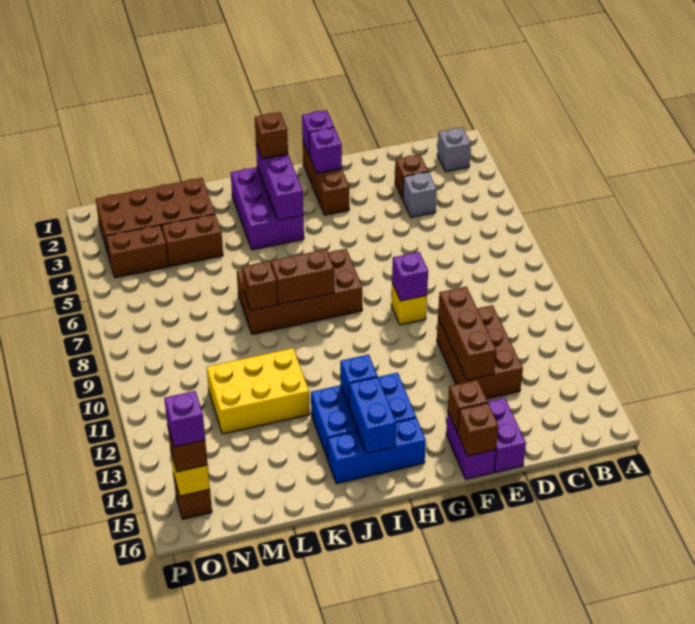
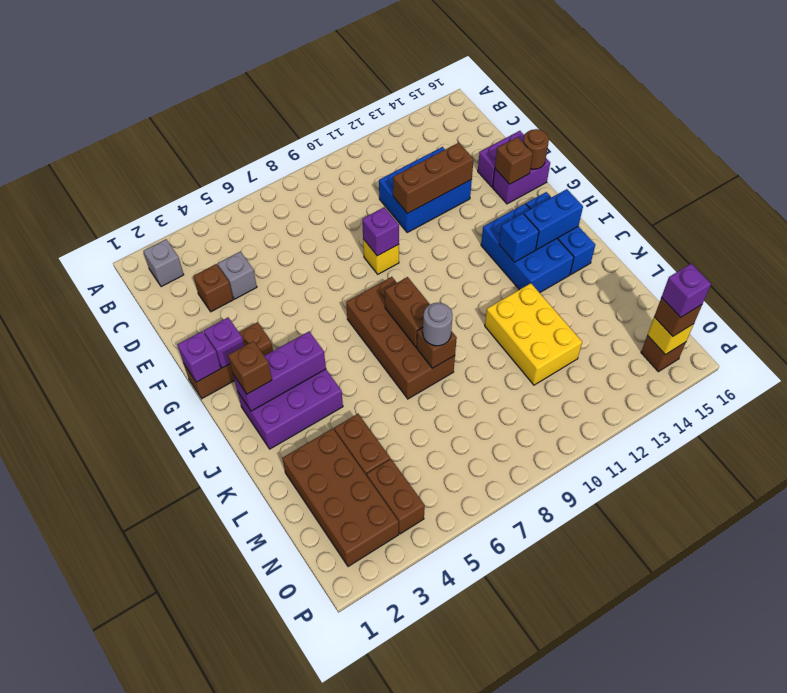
brown brick D11:E13 level 1 -> blue brick D11:E13 level 1
brown brick F16 level 2 -> brown round brick F16 level 2
none -> grey round brick K8 level 3

